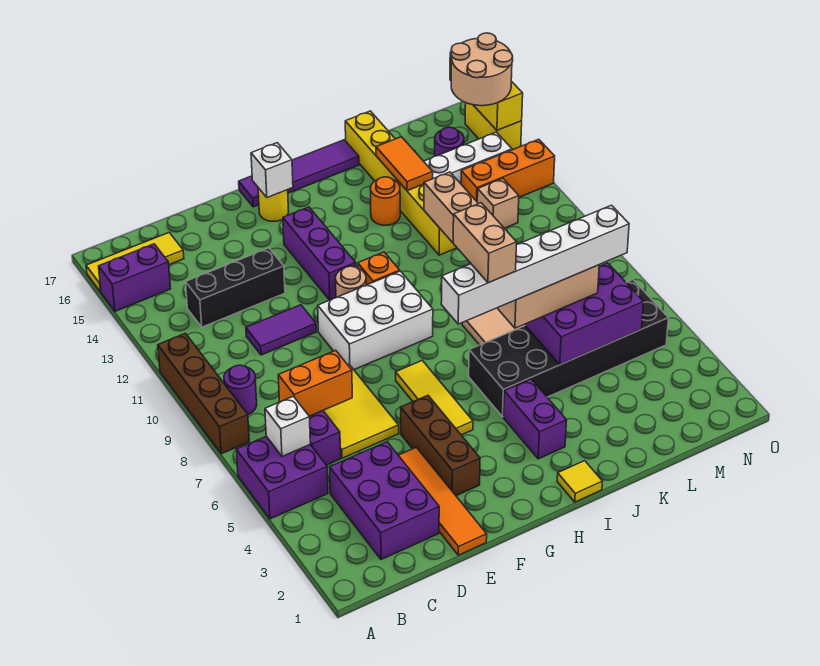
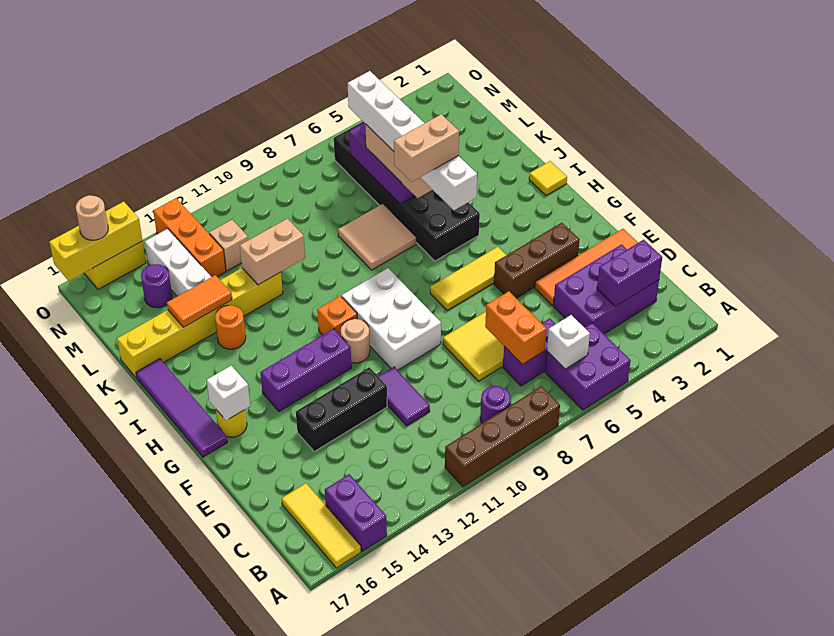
black brick C13:E13 level 1 -> black brick E12:E14 level 1
purple brick I3:I4 level 1 -> purple brick C2:C3 level 2
tan round brick N15:O16 level 3 -> tan round brick O16 level 3

